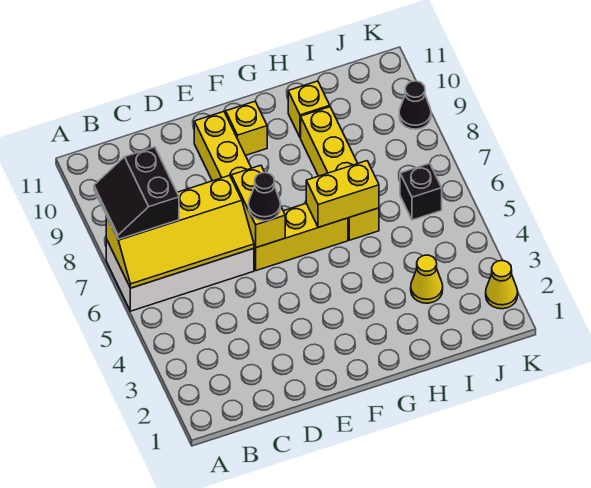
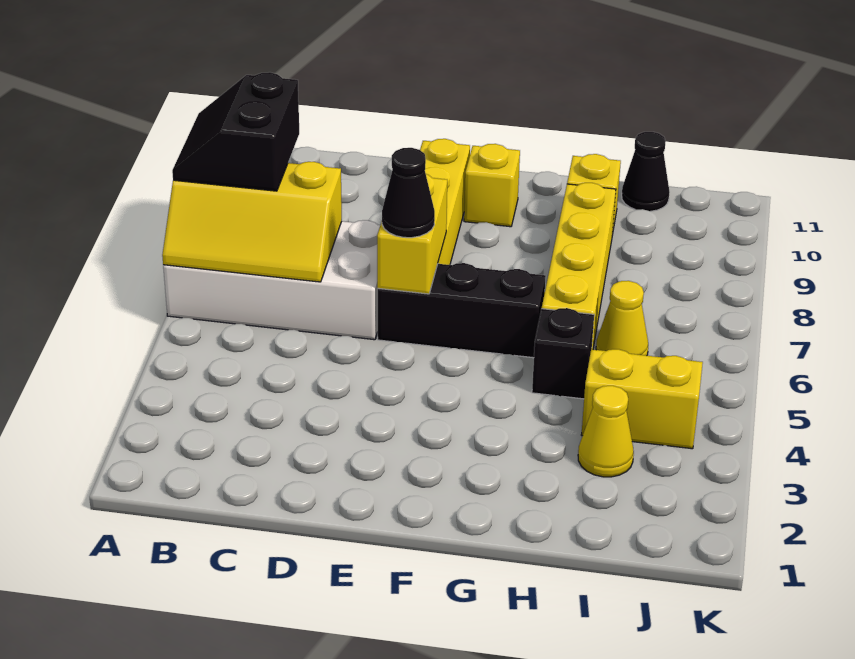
yellow slope A6:D7 level 2 top 7 -> yellow slope A6:C7 level 2 top 7
yellow brick E6:G6 level 1 -> black brick E6:G6 level 1
yellow brick G6:H6 level 2 -> yellow brick I4:J4 level 1
black brick J6 level 1 -> black brick H5 level 1
yellow cone K2 level 1 -> yellow cone I6 level 1
black cone K9 level 1 -> black cone I11 level 1

